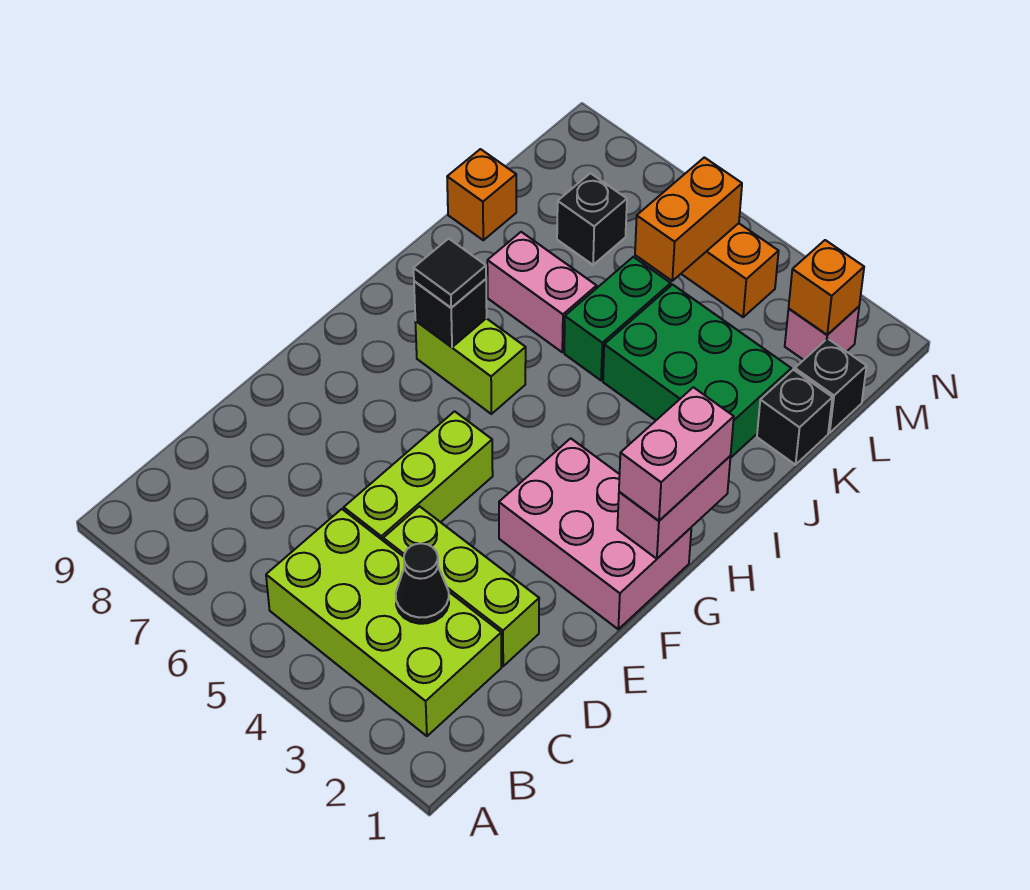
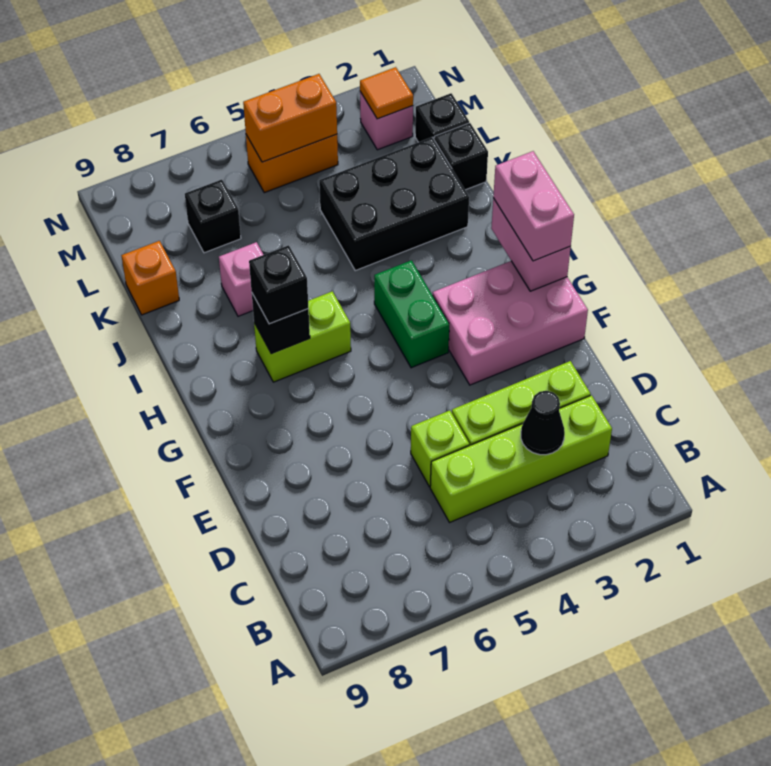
lime brick B2:C5 level 1 -> lime brick C2:C5 level 1
lime brick D5:F5 level 1 -> lime brick D5 level 1
black tile H7 level 3 -> black brick H7 level 3
green brick J2:K4 level 1 -> black brick J2:K4 level 1
green brick J5:K5 level 1 -> green brick G4:H4 level 1
pink brick J6:J7 level 1 -> pink brick J7 level 1
orange brick L5:M5 level 2 -> orange brick M4:M5 level 2
orange brick M2 level 2 -> orange tile M2 level 2

